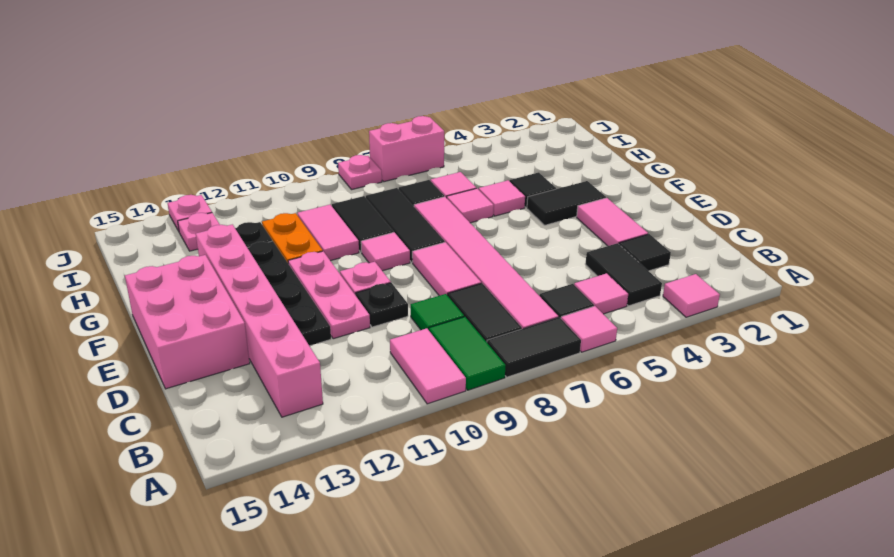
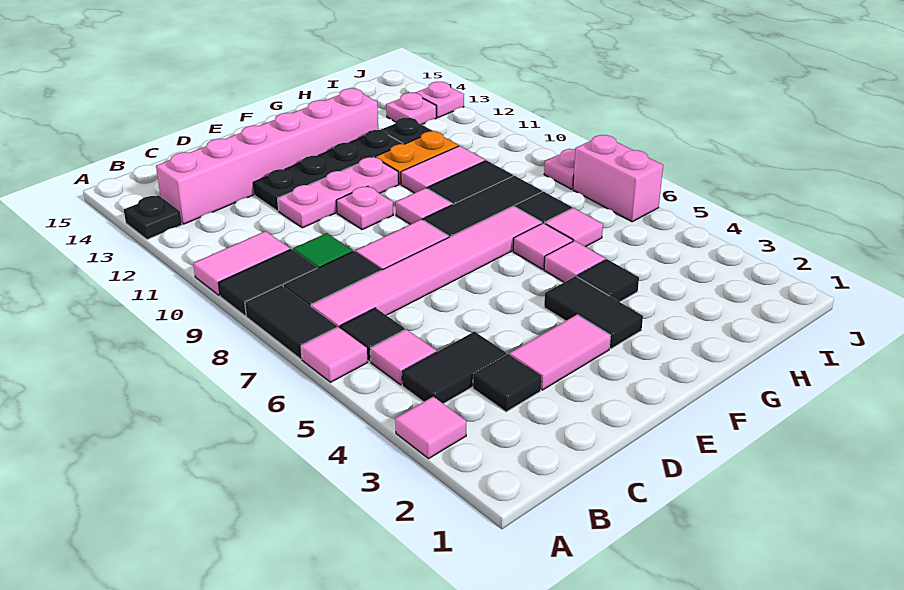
green tile A9:B9 level 1 -> black tile A9:B9 level 1
black plate D10 level 1 -> black plate A13 level 1
pink brick D14:F15 level 1 -> none

